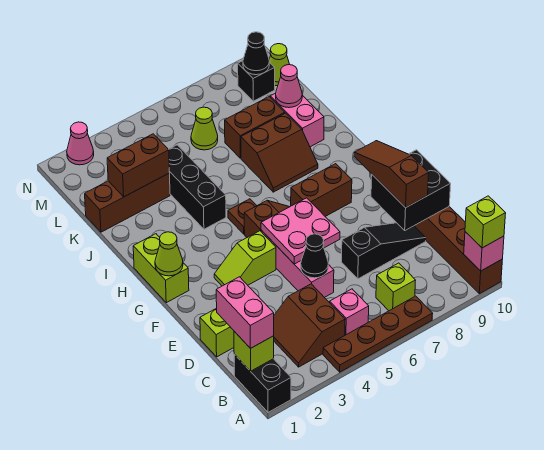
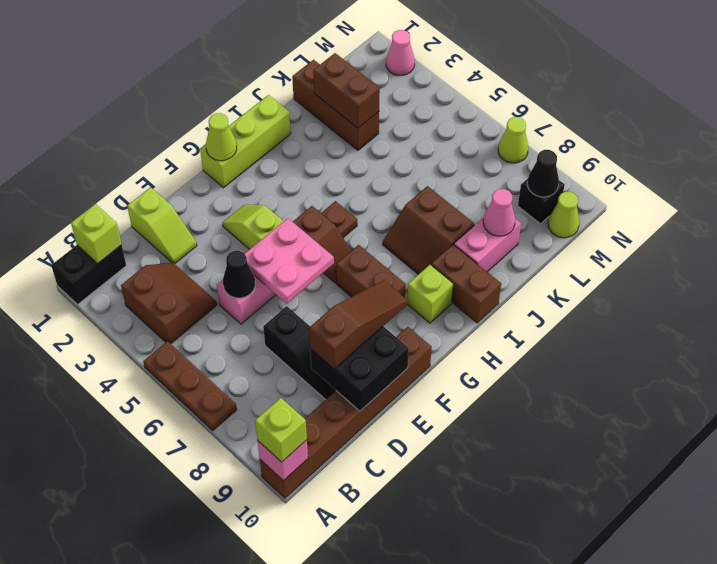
brown plate A4:A7 level 1 -> brown plate A5:A7 level 1
pink brick B1:C1 level 3 -> none
brown slope B3:C4 level 1 top 4 -> brown slope B3:C4 level 1 top B
pink brick B5 level 1 -> none
lime brick B7 level 1 -> lime brick H9 level 1
lime brick G1:H1 level 1 -> lime brick G1:I1 level 1
black brick I4:K4 level 1 -> none
brown brick K7:K8 level 1 -> brown brick I9:I10 level 1
lime cone L6 level 1 -> lime cone N7 level 1

